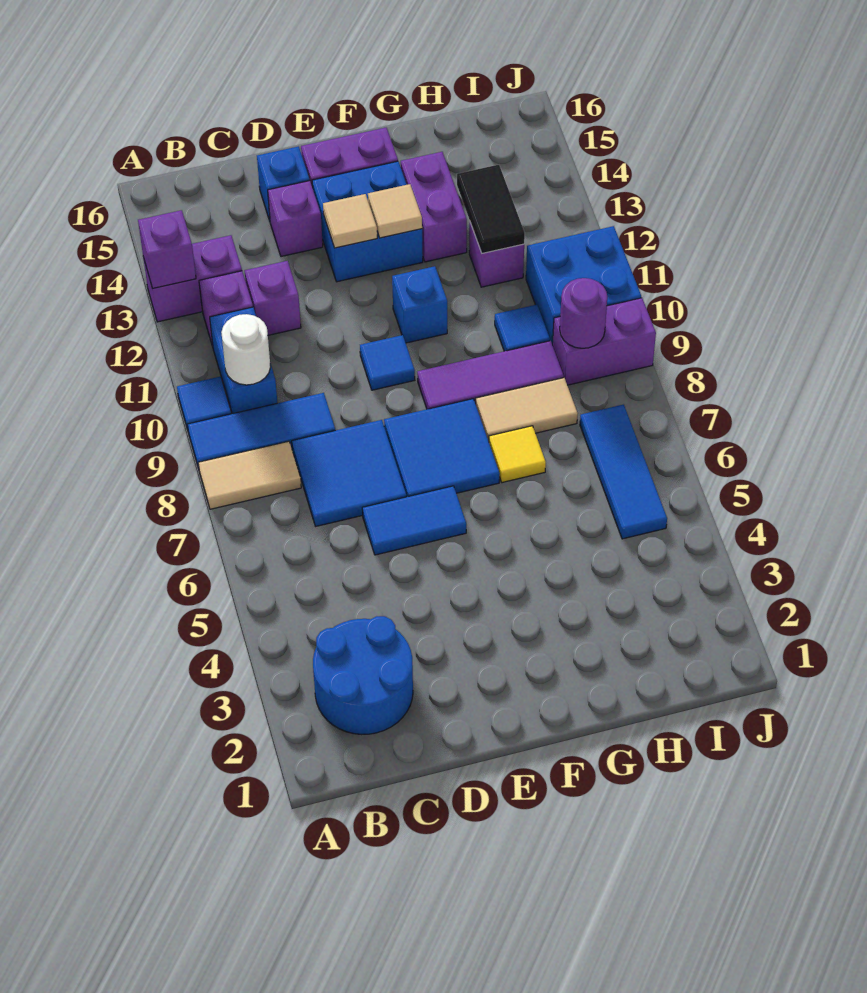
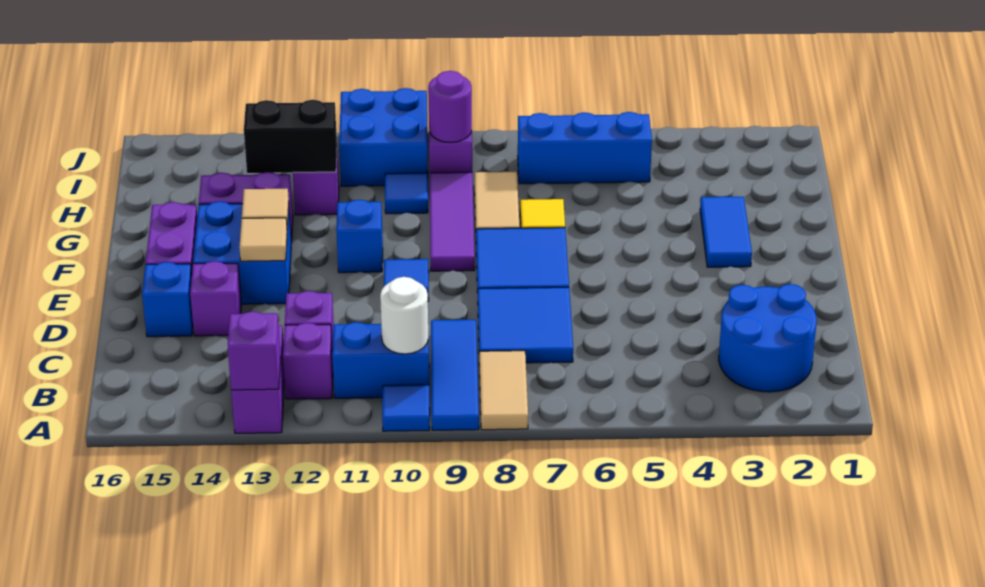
blue tile D6:E6 level 1 -> blue tile F3:G3 level 1
black tile H12:H13 level 2 -> black brick H12:H13 level 2
blue tile I5:I7 level 1 -> blue brick I5:I7 level 1

